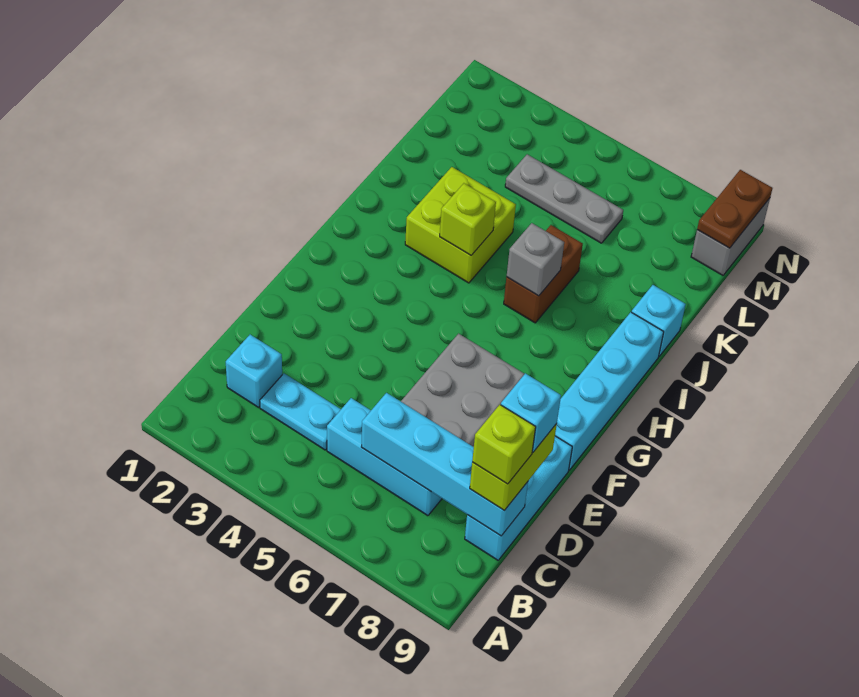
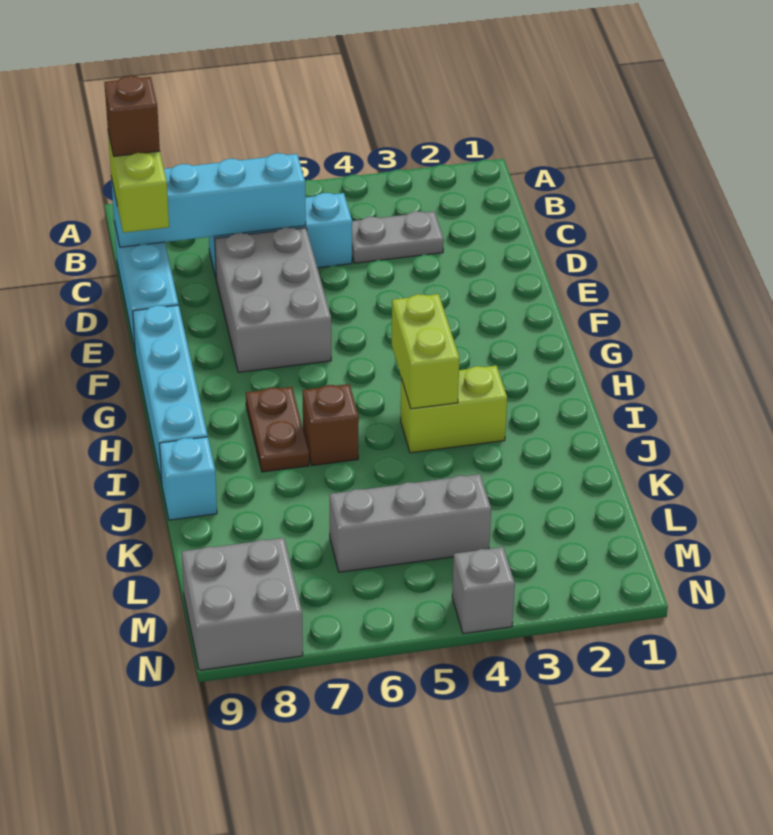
cyan brick C2 level 1 -> none
cyan plate C3:C4 level 1 -> grey plate C3:C4 level 1
lime brick C9 level 4 -> brown brick C9 level 4
cyan brick D9 level 4 -> none
lime brick I3:J4 level 1 -> lime brick I3:I4 level 1
lime brick I4 level 2 -> lime brick H4:I4 level 2
brown brick I6:J6 level 1 -> brown brick I6 level 1
grey brick I6 level 2 -> grey brick N4 level 1
grey plate L4:L6 level 1 -> grey brick L4:L6 level 1
grey brick M9:N9 level 1 -> grey brick M8:N9 level 1
brown plate M9:N9 level 2 -> brown plate H7:I7 level 1

